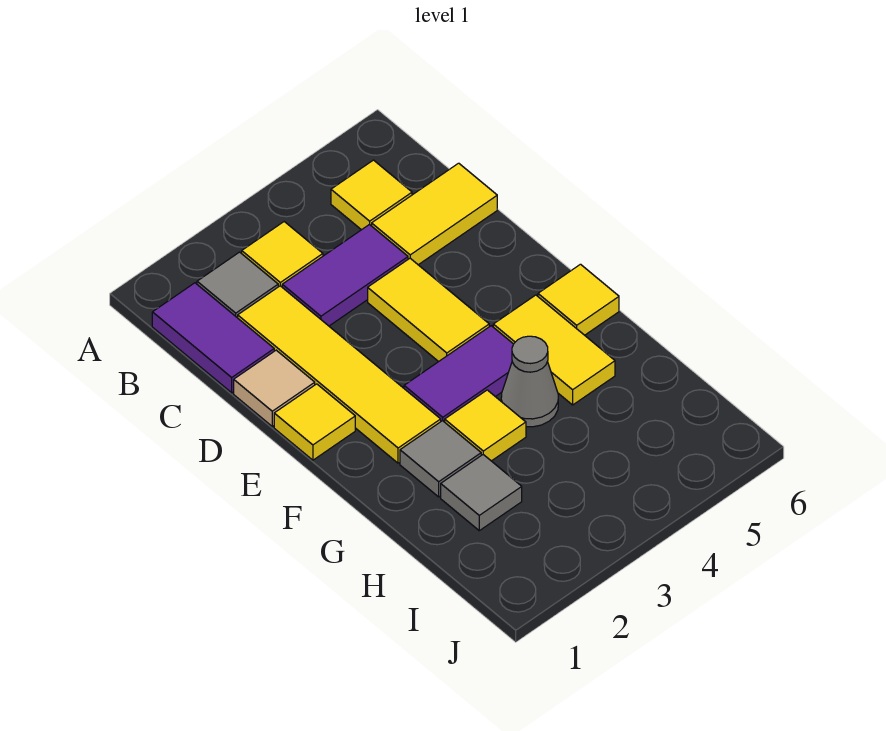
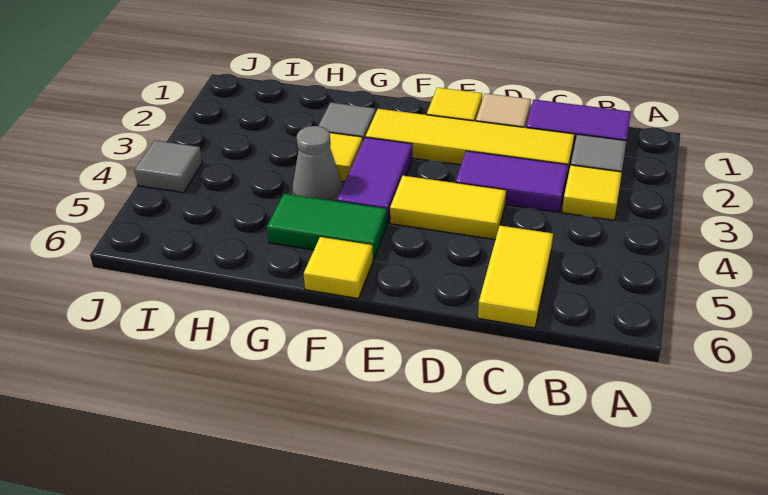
yellow tile B5 level 1 -> none
purple tile C3:C4 level 1 -> purple tile C3:D3 level 1
yellow tile F5:G5 level 1 -> green tile F5:G5 level 1
grey tile H2 level 1 -> grey tile J4 level 1

